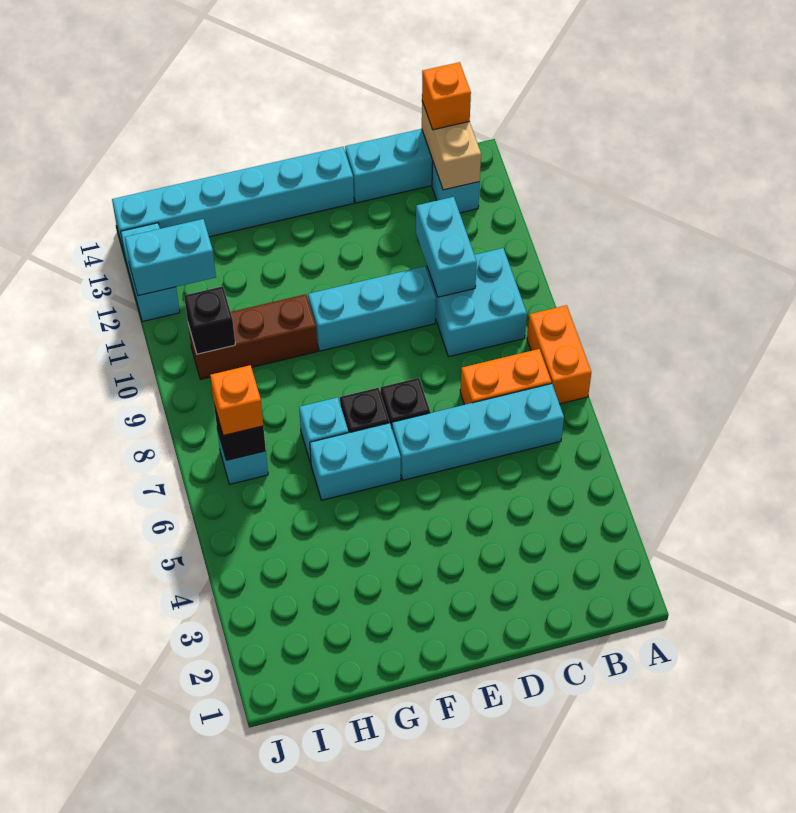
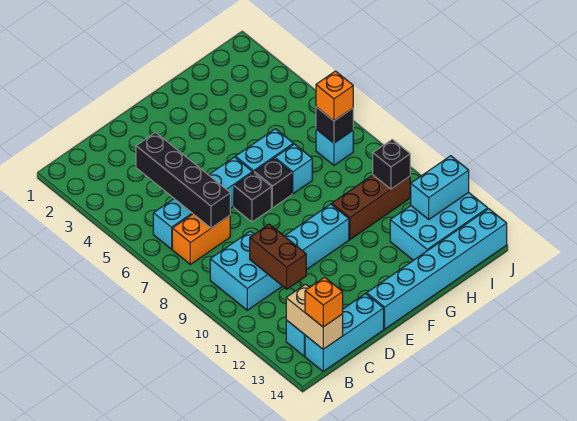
orange brick A7:A8 level 1 -> none
none -> black brick C4:C7 level 2
cyan brick C10:C11 level 2 -> brown brick C10:C11 level 2
cyan brick J12:J13 level 1 -> cyan brick H12:J13 level 1

